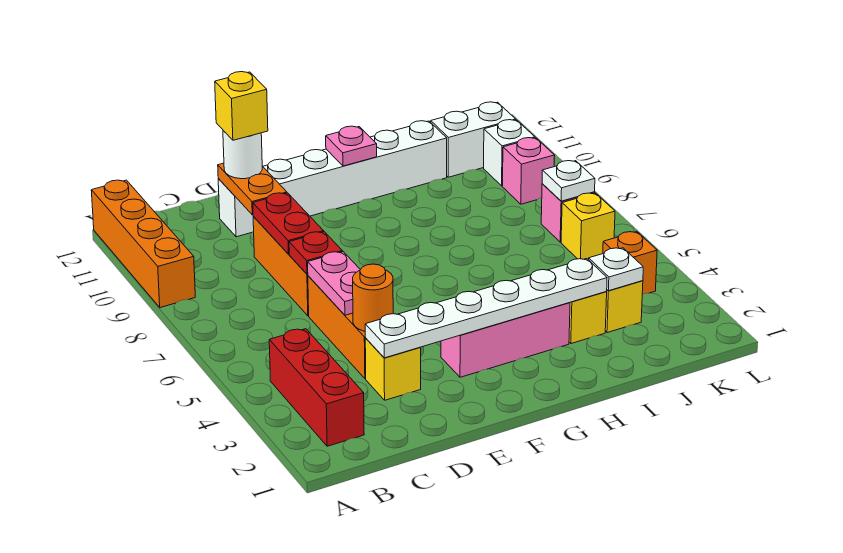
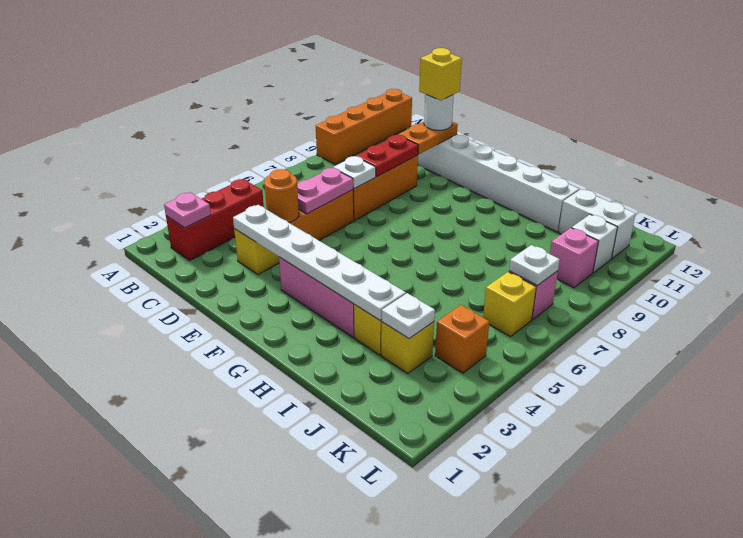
red plate D7 level 2 -> white plate D7 level 2
pink plate G11 level 2 -> pink plate B2 level 2

